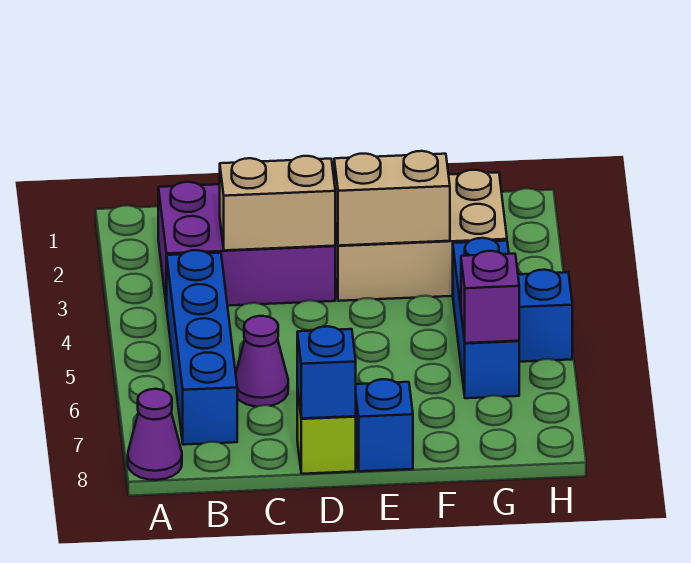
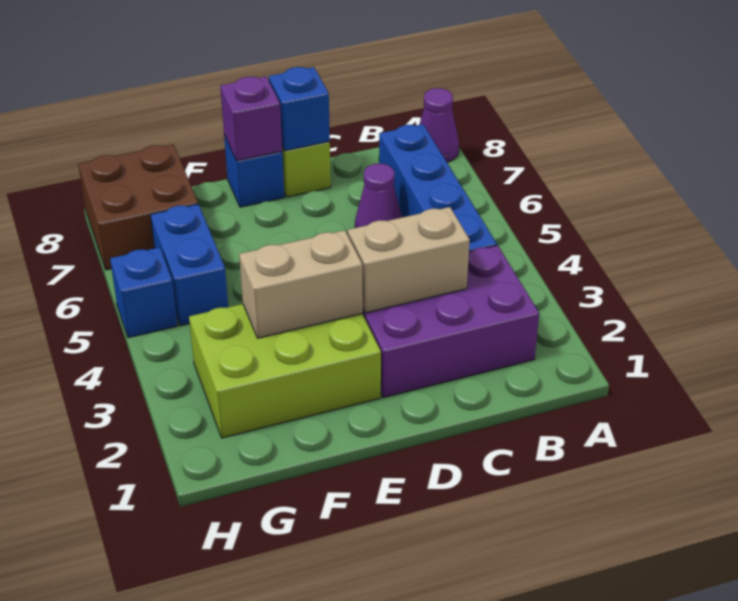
tan brick E2:G3 level 1 -> lime brick E2:G3 level 1
blue brick G4:G6 level 1 -> blue brick G5:G6 level 1
purple brick G6 level 2 -> purple brick E8 level 2
none -> brown brick G7:H8 level 1

